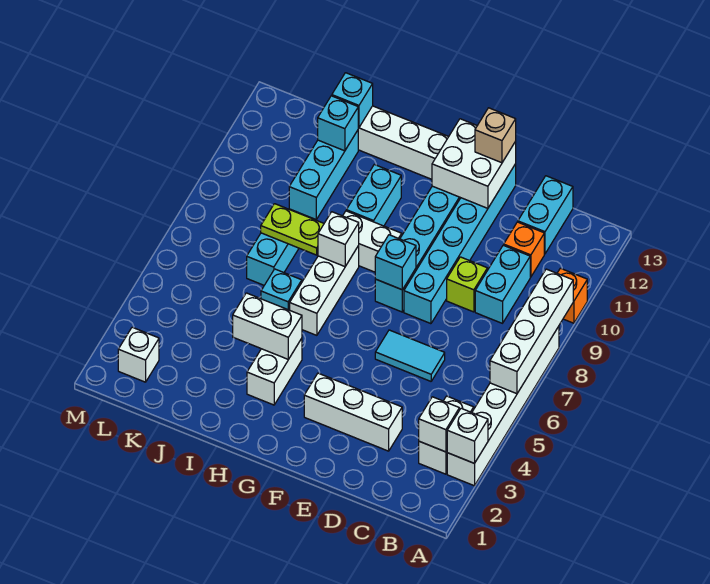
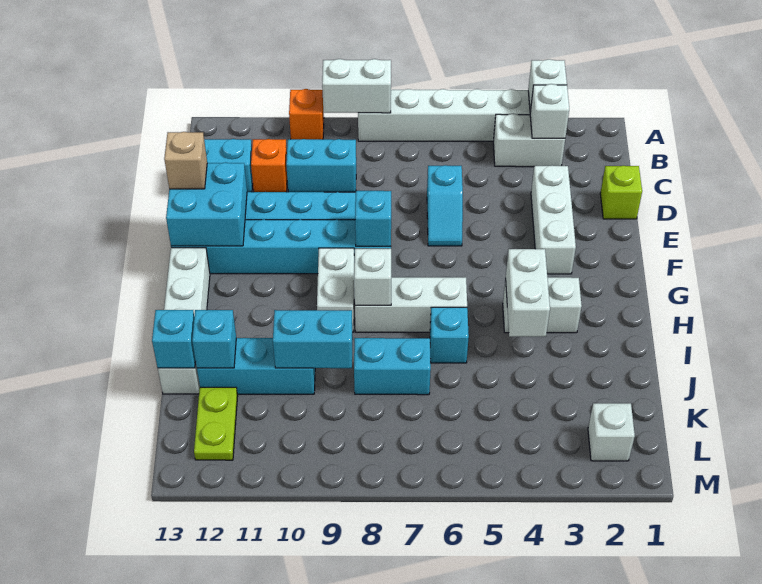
white brick A6:A9 level 2 -> white brick A8:A9 level 2
cyan tile D6:E6 level 1 -> cyan slope D6:E6 level 1 top D
lime brick D9 level 1 -> lime brick D1 level 1
white brick E12:F13 level 2 -> cyan brick E12:F13 level 2
cyan brick H10:H11 level 1 -> cyan brick J9:J10 level 2
lime plate I8:J8 level 2 -> lime plate K12:L12 level 1

